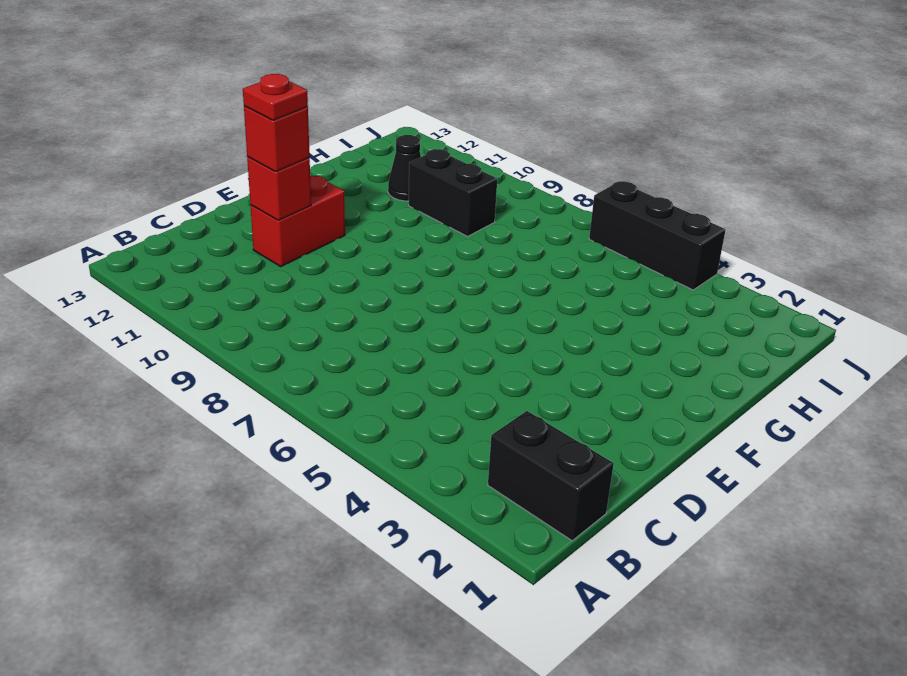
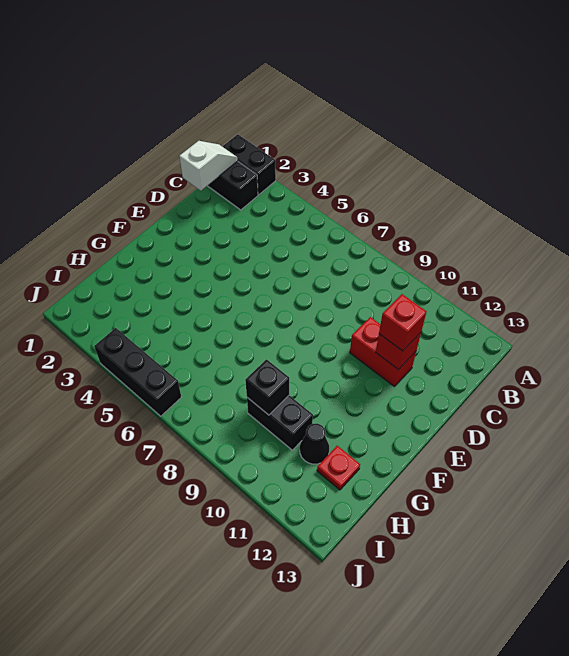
none -> black brick A1:A2 level 1
none -> white slope B1:C1 level 2 top C
red brick D11:E11 level 1 -> red brick D10:D11 level 1
red plate D11 level 4 -> red plate H12 level 1
none -> black brick H9 level 2

